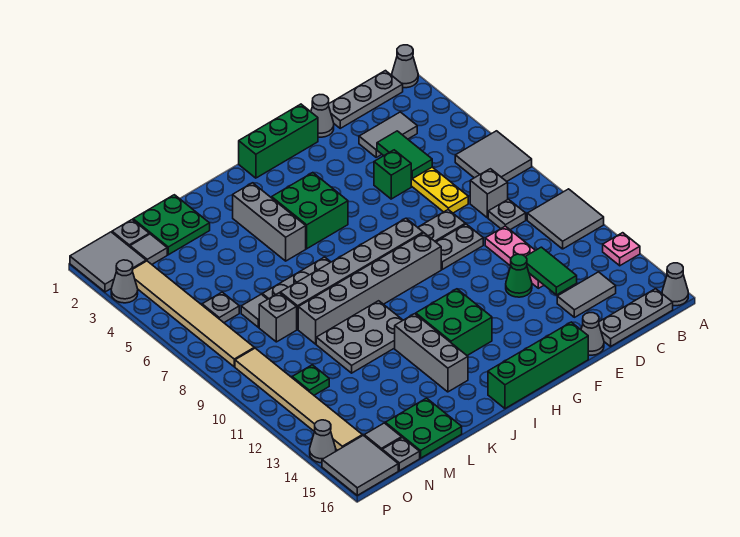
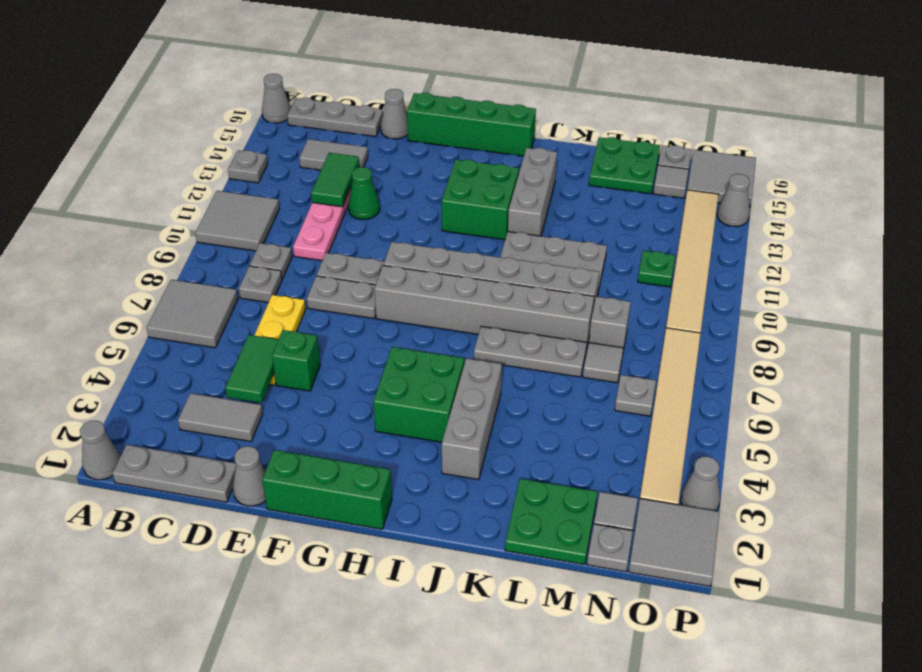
pink plate A13 level 1 -> grey plate A13 level 1
grey brick C8 level 1 -> grey plate C8 level 1

